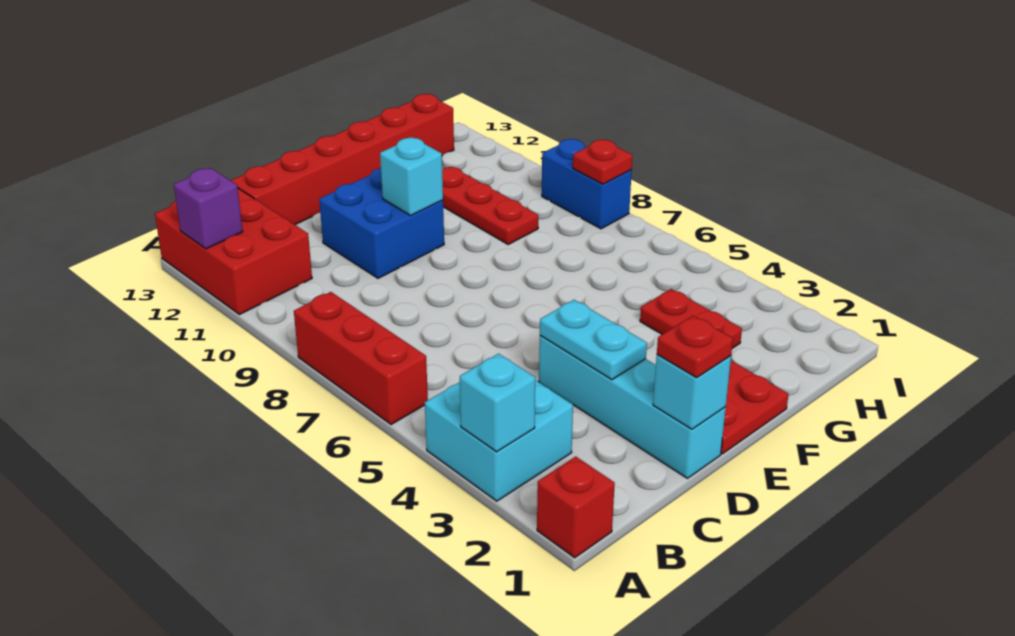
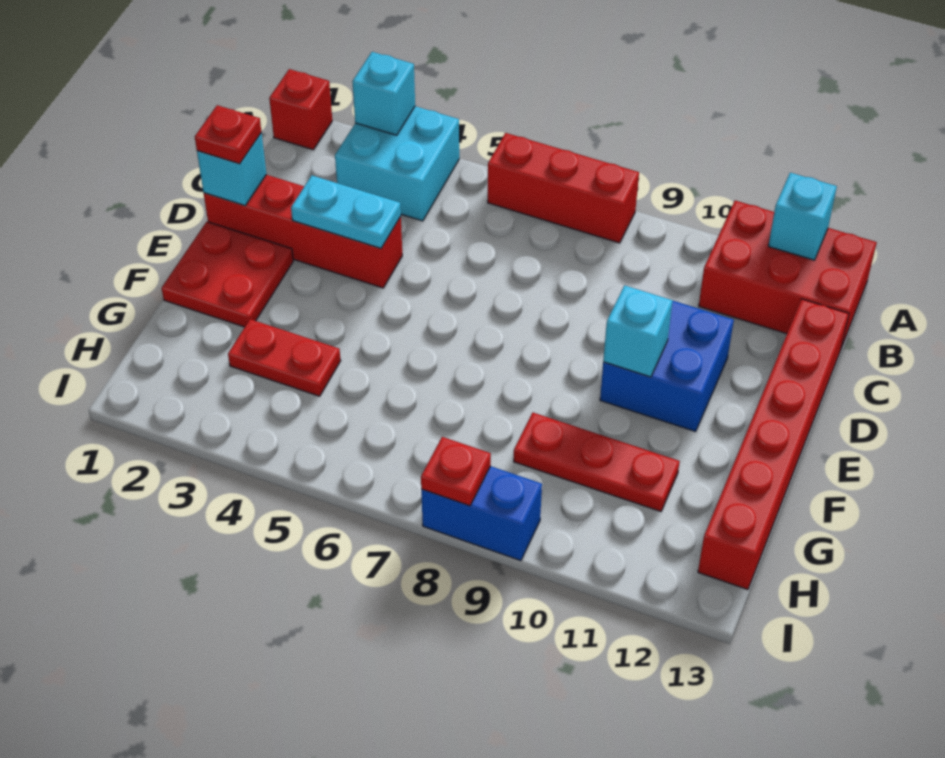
purple brick A12 level 2 -> cyan brick A12 level 2
cyan brick D1:D4 level 1 -> red brick D1:D4 level 1

